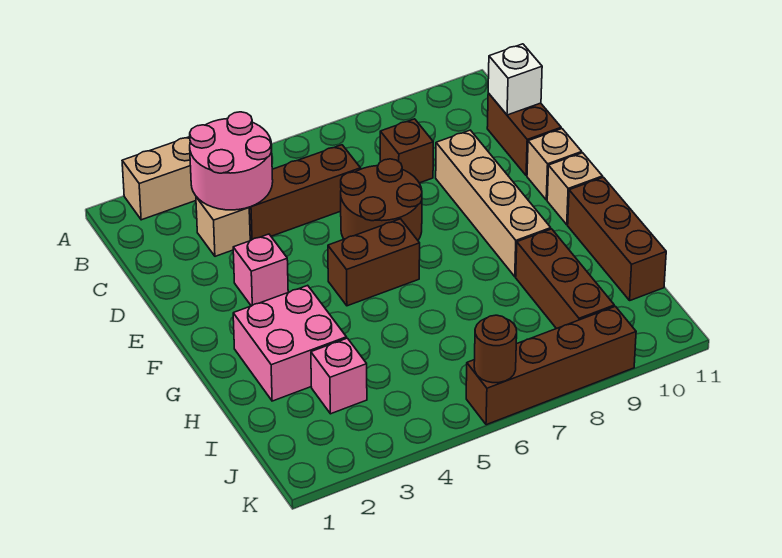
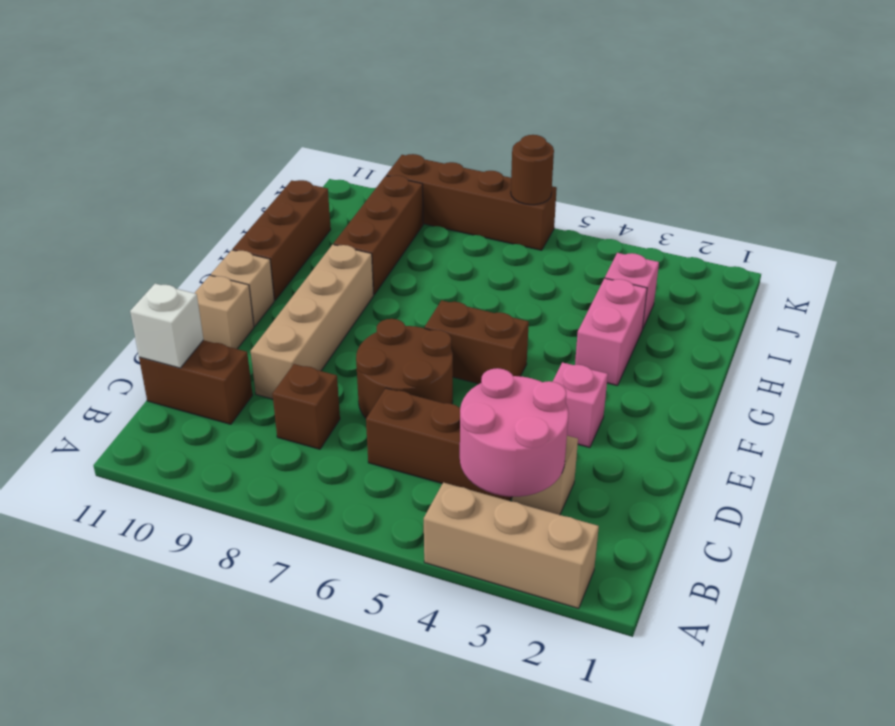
brown brick C11:D11 level 1 -> brown brick C10:C11 level 1
pink brick G2:H3 level 1 -> pink brick G3:H3 level 1

